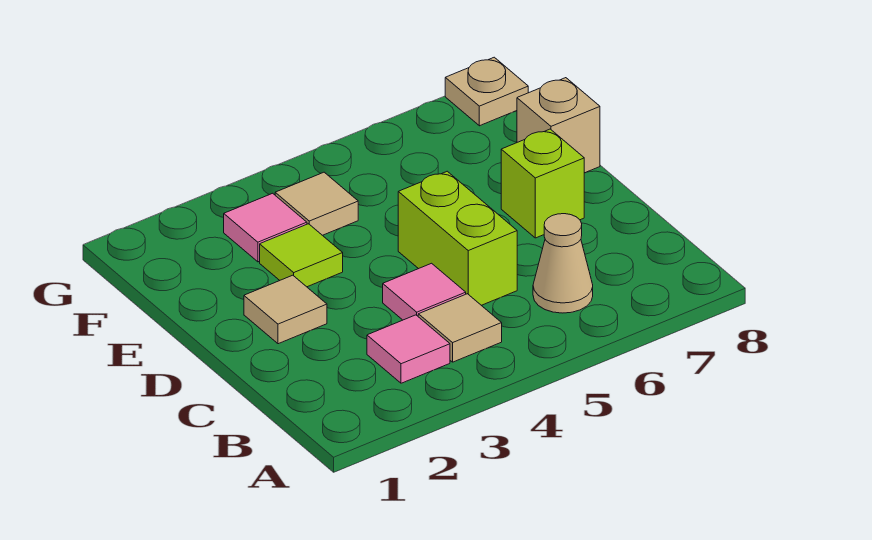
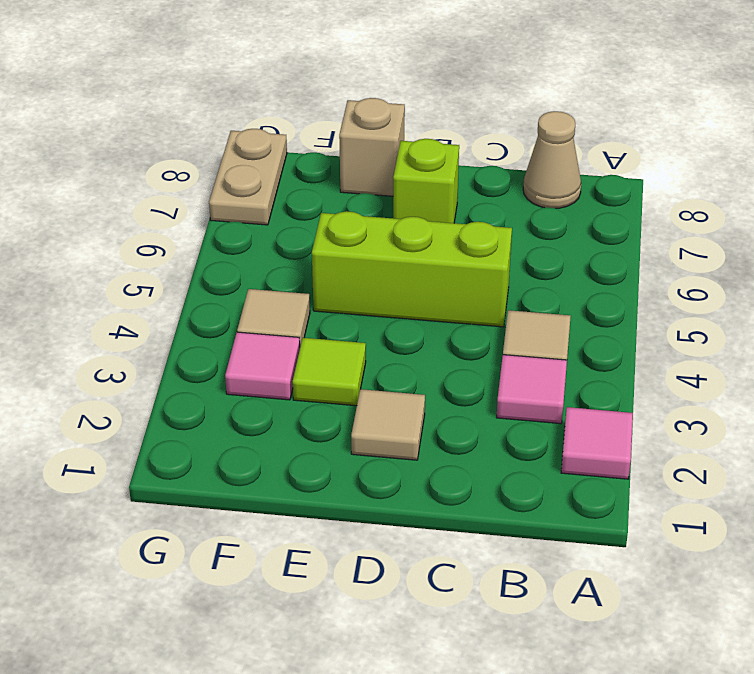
tan cone B6 level 1 -> tan cone B8 level 1
pink tile C4 level 1 -> pink tile A2 level 1
lime brick C5:D5 level 1 -> lime brick C5:E5 level 1
tan plate G8 level 1 -> tan plate G7:G8 level 1

